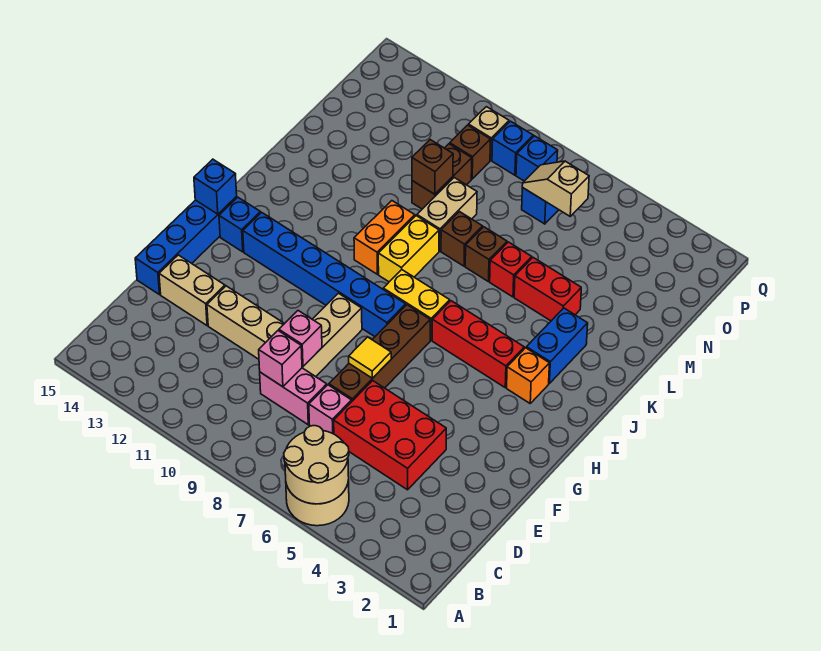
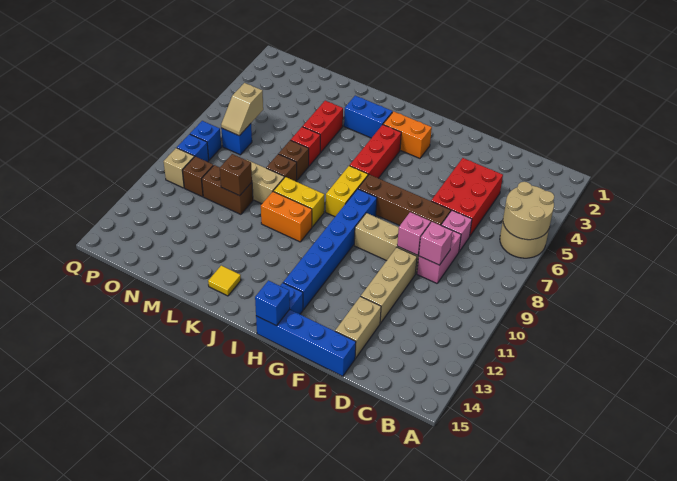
yellow tile F7 level 2 -> yellow tile K14 level 1
orange brick I3 level 1 -> orange brick H3:I3 level 1

